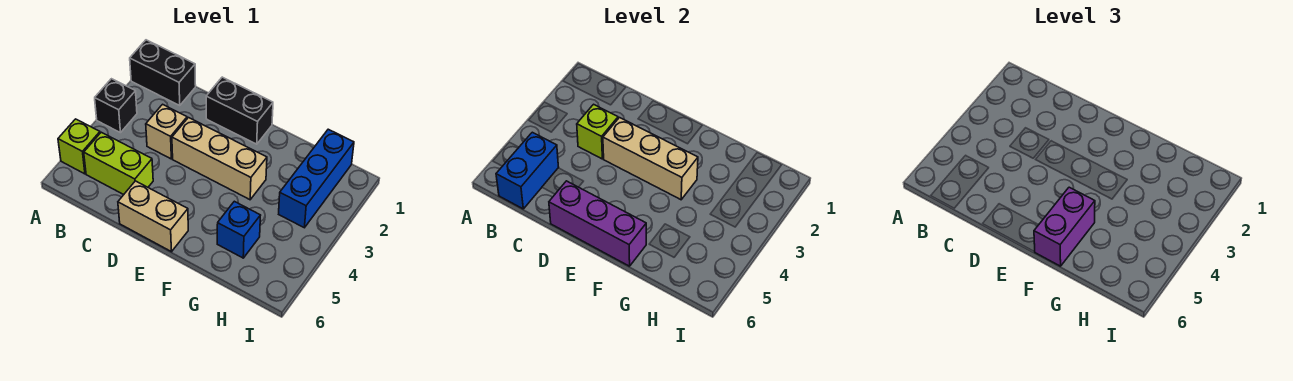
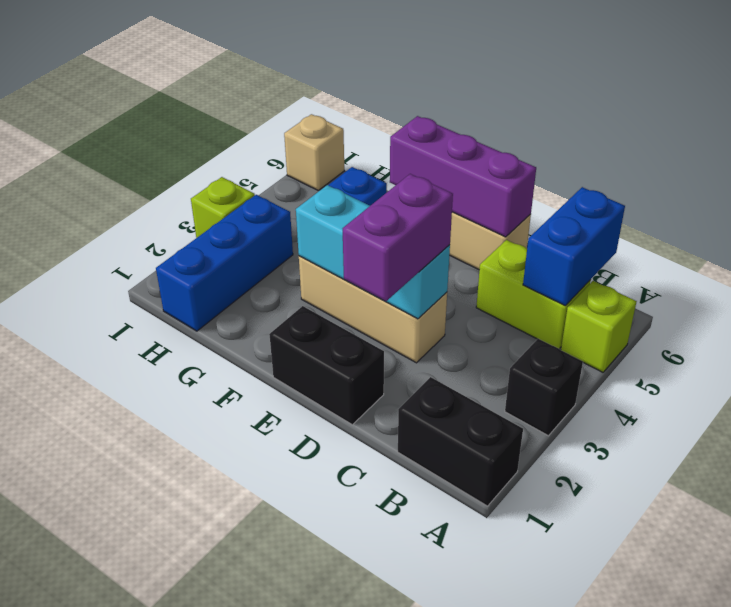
tan brick C3 level 1 -> tan brick I6 level 1
lime brick C3 level 2 -> lime brick I3 level 1
tan brick D3:F3 level 2 -> cyan brick D3:F3 level 2
purple brick F5:F6 level 3 -> purple brick D2:D3 level 3

